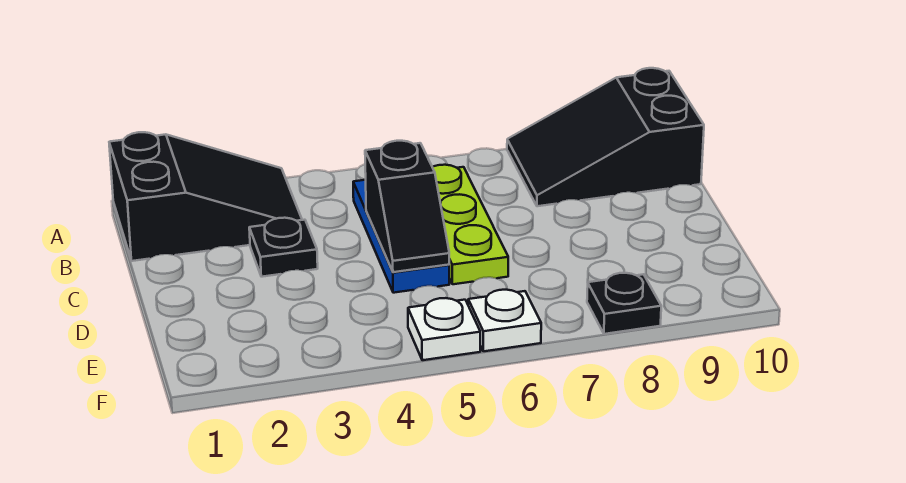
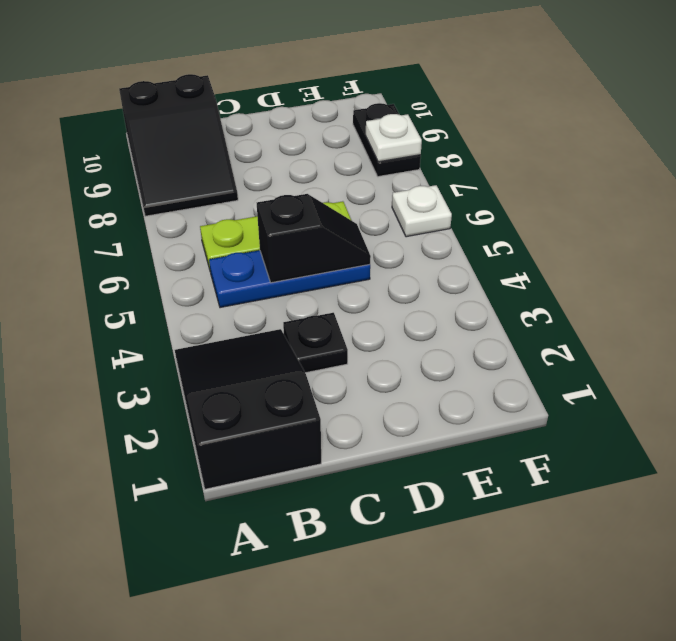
white plate F5 level 1 -> white plate F8 level 2
black plate F8 level 1 -> black plate F8:F9 level 1

